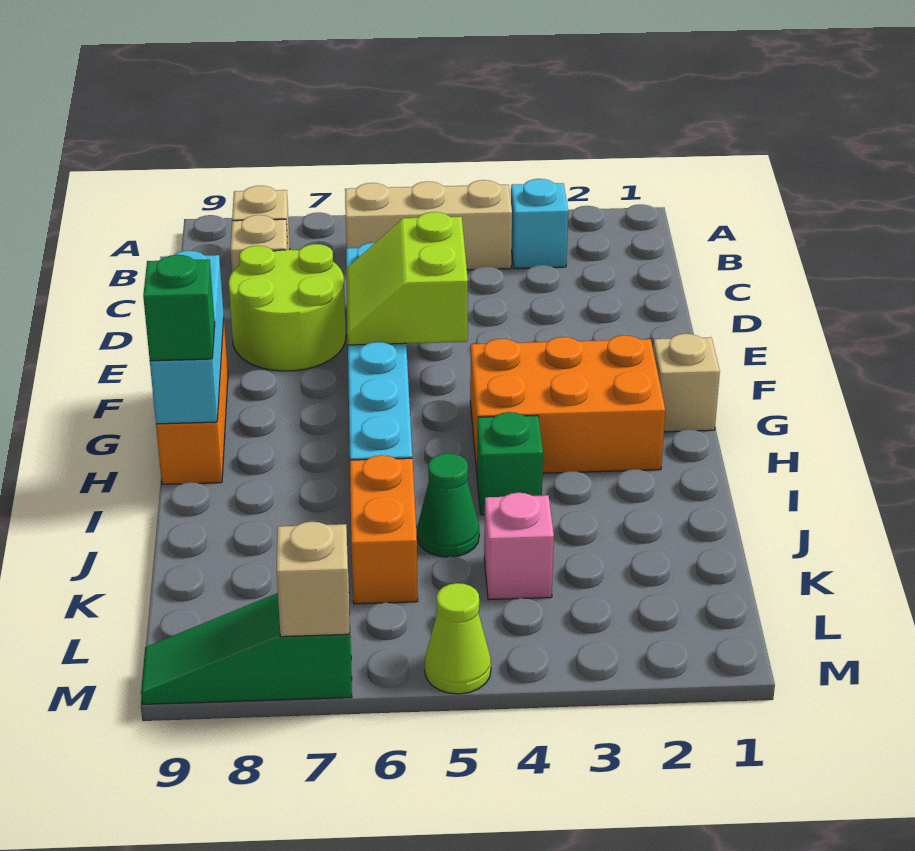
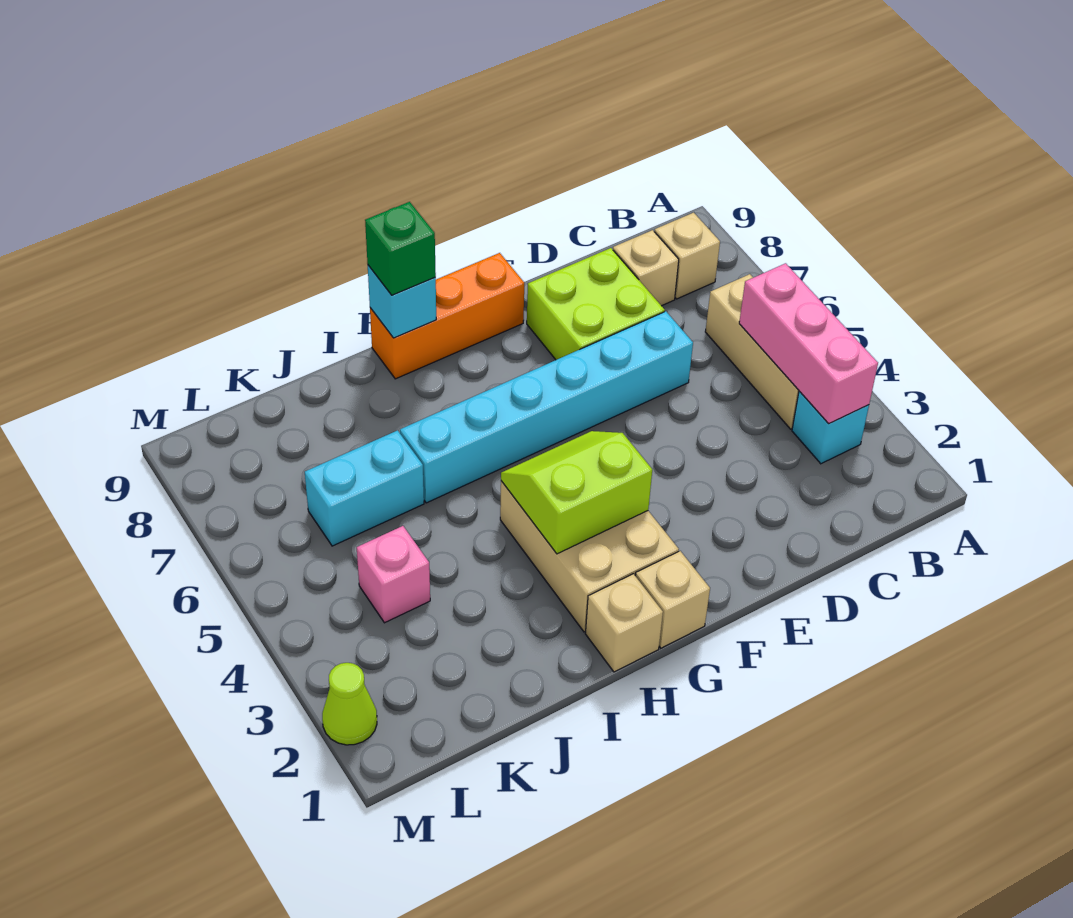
none -> pink brick B3:B5 level 2
lime round brick D7:E8 level 1 -> lime brick D7:E8 level 1
lime slope E5:F6 level 2 top 5 -> lime slope G3:H4 level 2 top 3
cyan brick F9:H9 level 2 -> cyan brick H9 level 2
orange brick G2:H4 level 1 -> tan brick G2:H4 level 1
green brick I4 level 1 -> none
green cone J5 level 1 -> none
orange brick J6:K6 level 1 -> cyan brick J6:K6 level 1
lime cone M5 level 1 -> lime cone M2 level 1
green slope M7:M9 level 1 top 7 -> none
tan brick M7 level 2 -> tan brick H1 level 1

